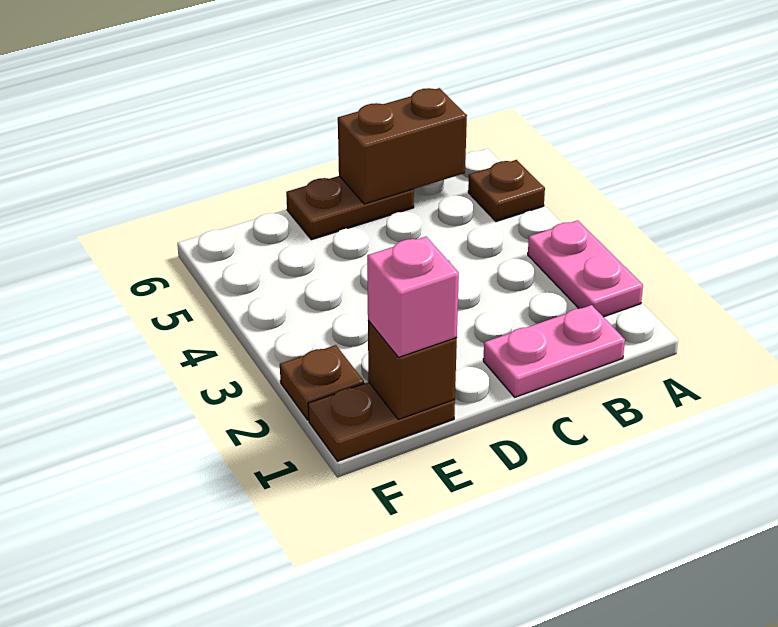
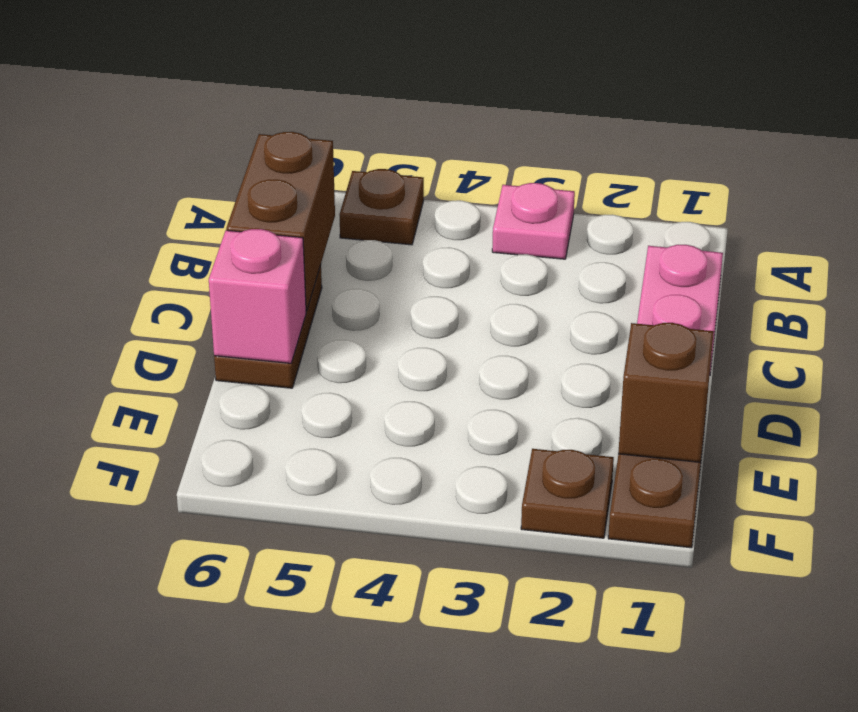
pink plate A2:A3 level 1 -> pink plate A3 level 1
pink brick E1 level 3 -> pink brick D6 level 2

